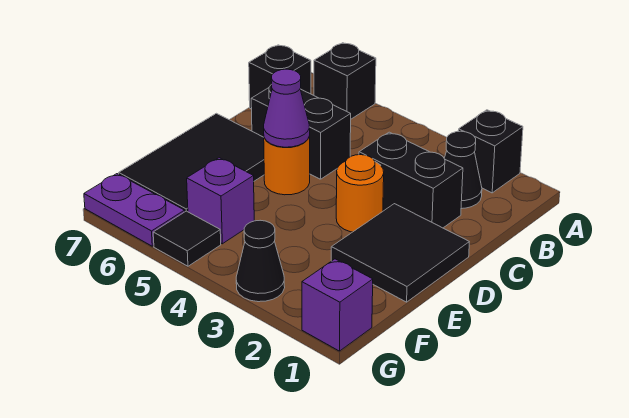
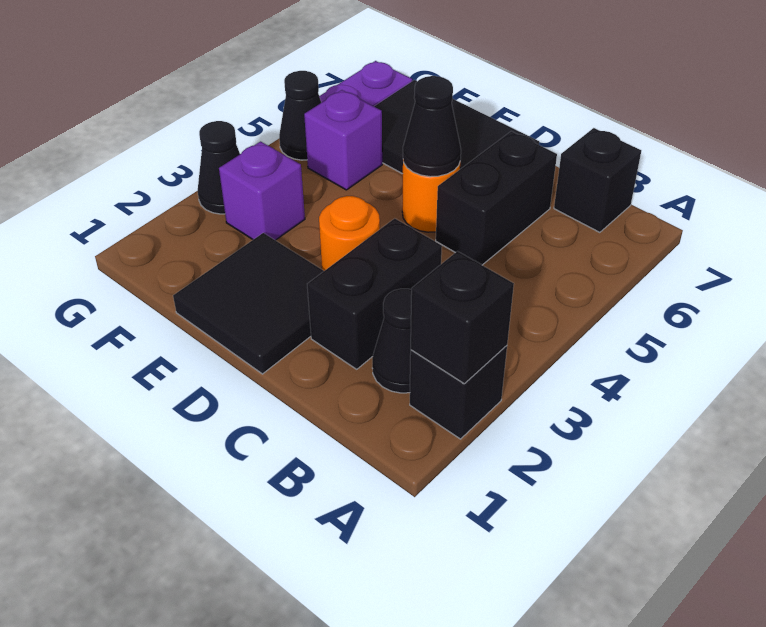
black brick A6 level 1 -> black brick A2 level 2
purple cone D5 level 2 -> black cone D5 level 2
purple brick G1 level 1 -> purple brick F3 level 1
black tile G5 level 1 -> black cone G5 level 1

